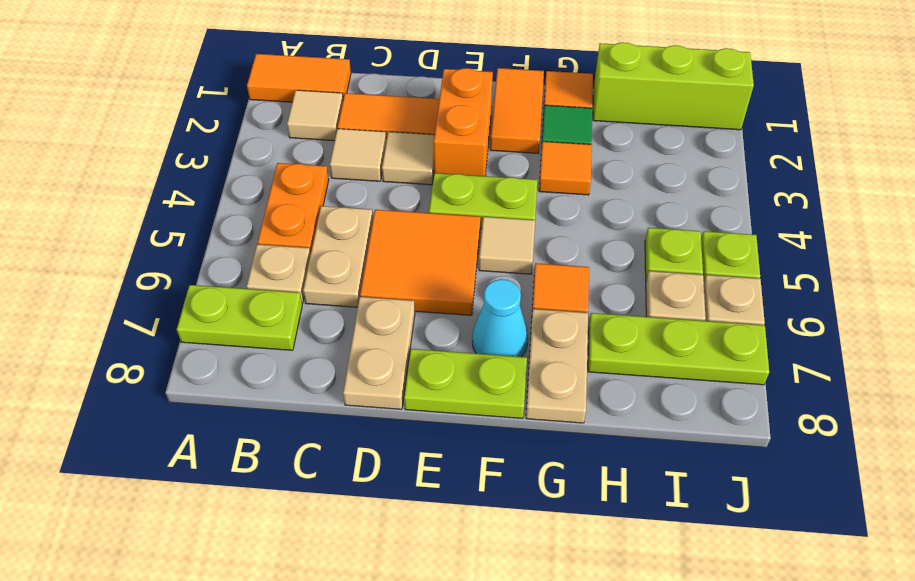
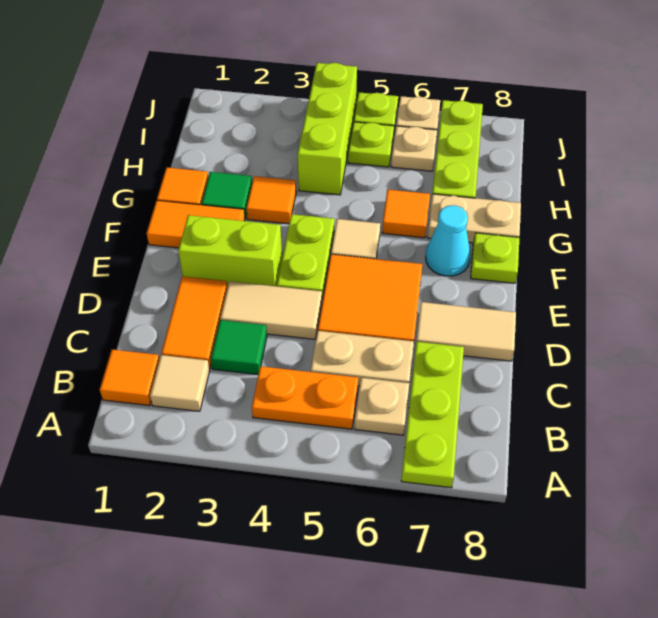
orange tile A1:B1 level 1 -> orange tile B1 level 1
lime plate A7:B7 level 1 -> lime plate A7:C7 level 1
tan tile C3 level 1 -> green tile C3 level 1
tan tile D3 level 1 -> tan tile D3:D4 level 1
tan plate D7:D8 level 1 -> tan tile D7:D8 level 1
orange brick E2:E3 level 1 -> lime brick E2:E3 level 1
lime plate E8:F8 level 1 -> lime plate F8 level 1
lime brick H1:J1 level 1 -> lime brick H4:J4 level 1

